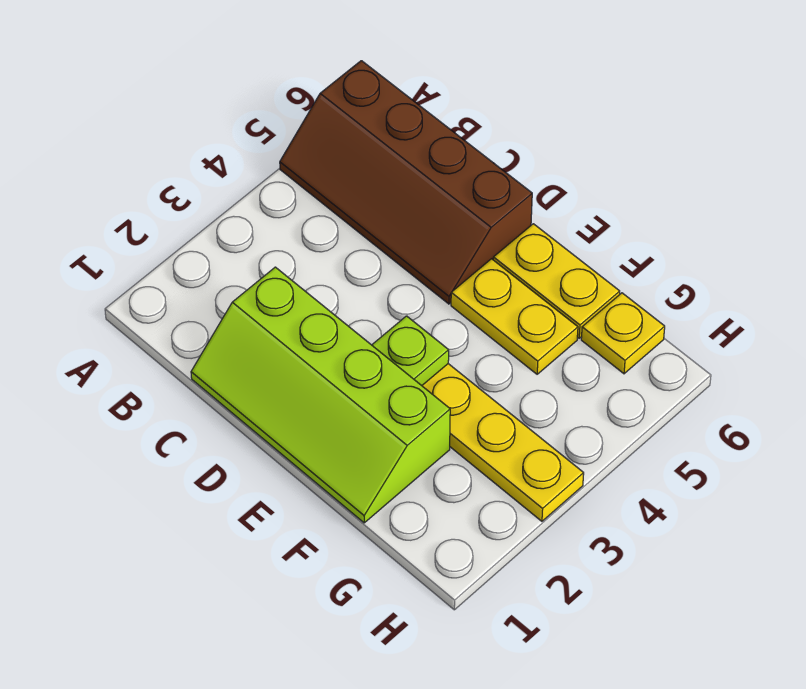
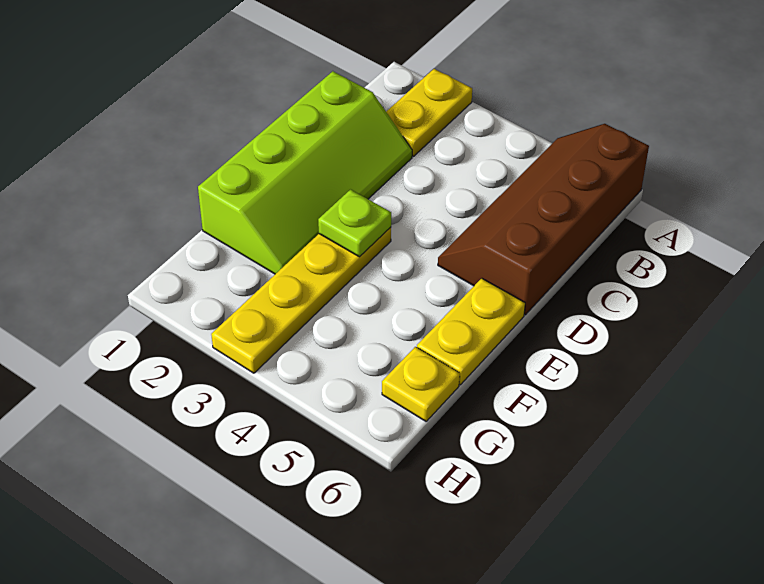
lime slope C1:F2 level 1 top 2 -> lime slope C1:F2 level 1 top 1
yellow plate E5:F5 level 1 -> yellow plate A2:B2 level 1

